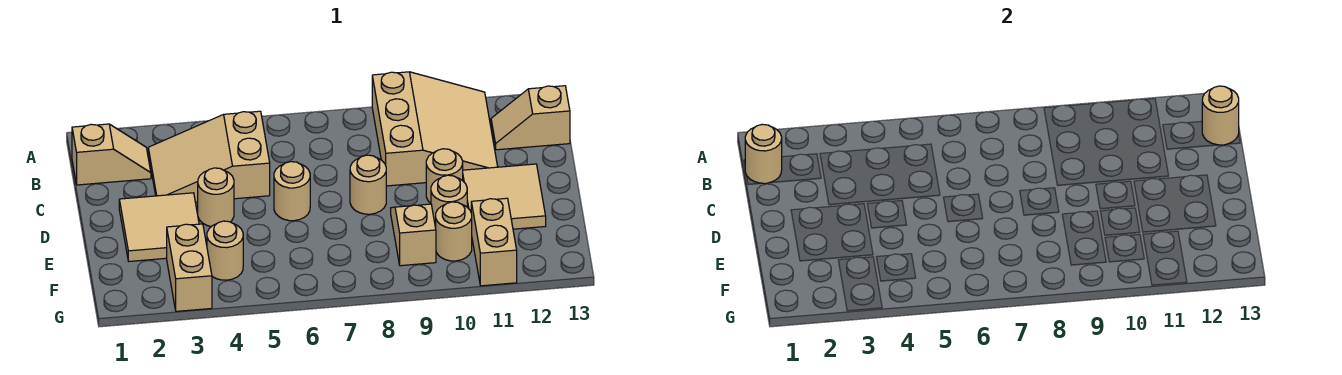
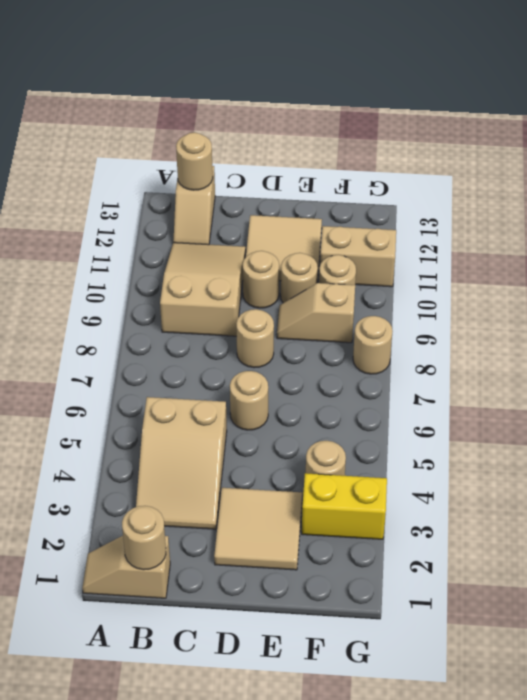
tan slope A9:C11 level 1 top 9 -> tan slope B9:C11 level 1 top 9
tan slope B1:B2 level 1 top 1 -> tan slope A1:B1 level 1 top B
tan round brick D4 level 1 -> tan round brick G8 level 1
tan brick F3:G3 level 1 -> yellow brick F3:G3 level 1

